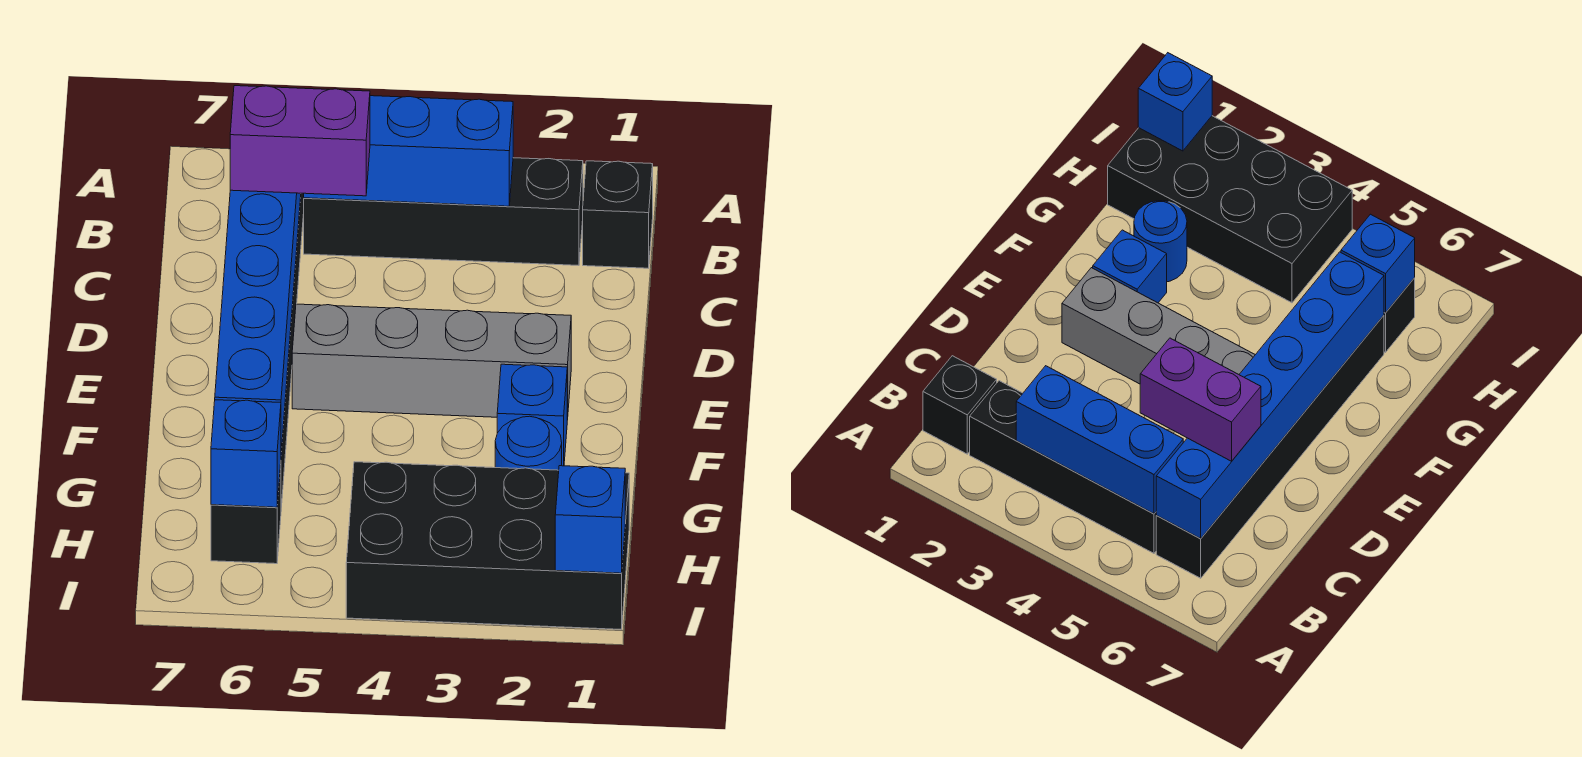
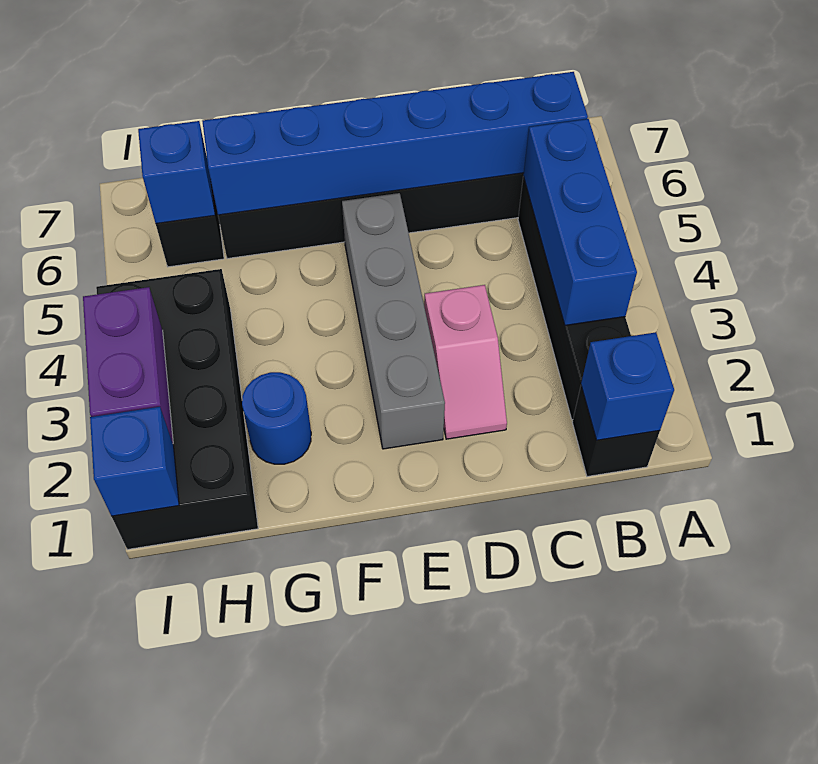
purple brick C5:C6 level 3 -> purple brick I2:I3 level 2
none -> pink slope D2:D3 level 1 top 3
blue brick F2 level 1 -> blue brick B1 level 2

